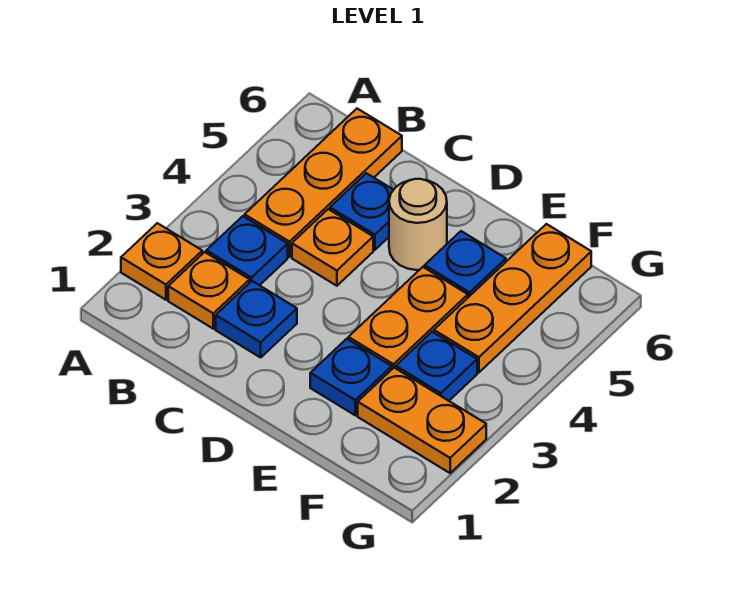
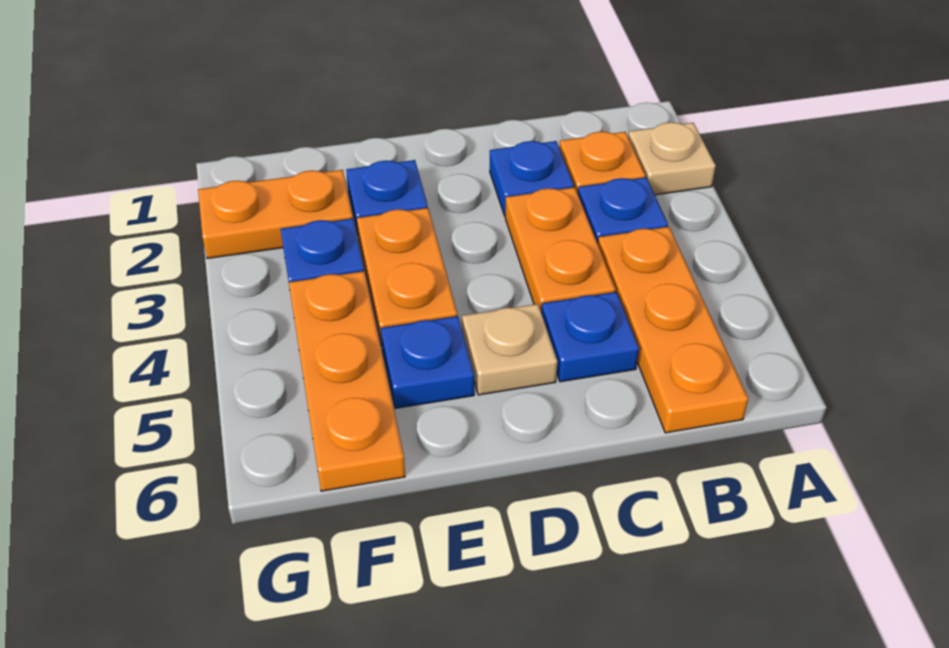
orange plate A2 level 1 -> tan plate A2 level 1
orange plate C4 level 1 -> orange plate C3:C4 level 1
tan round brick D5 level 1 -> tan plate D5 level 1

